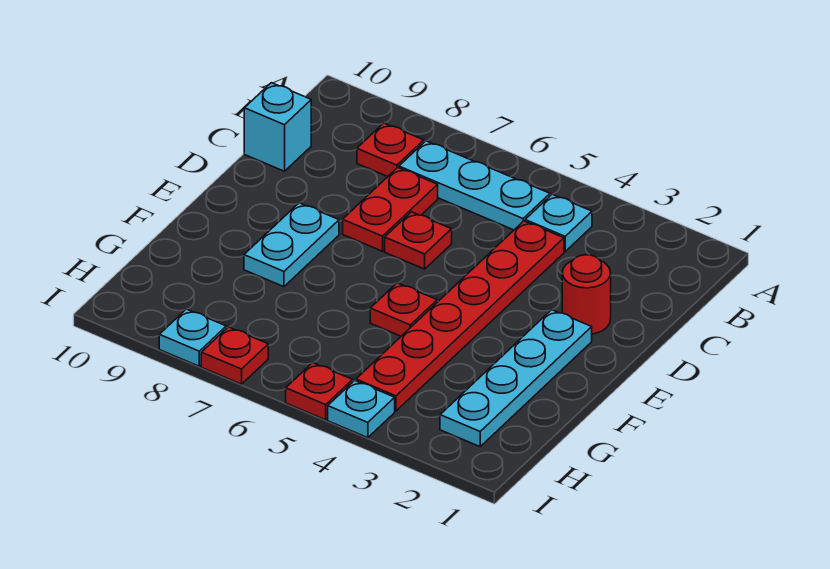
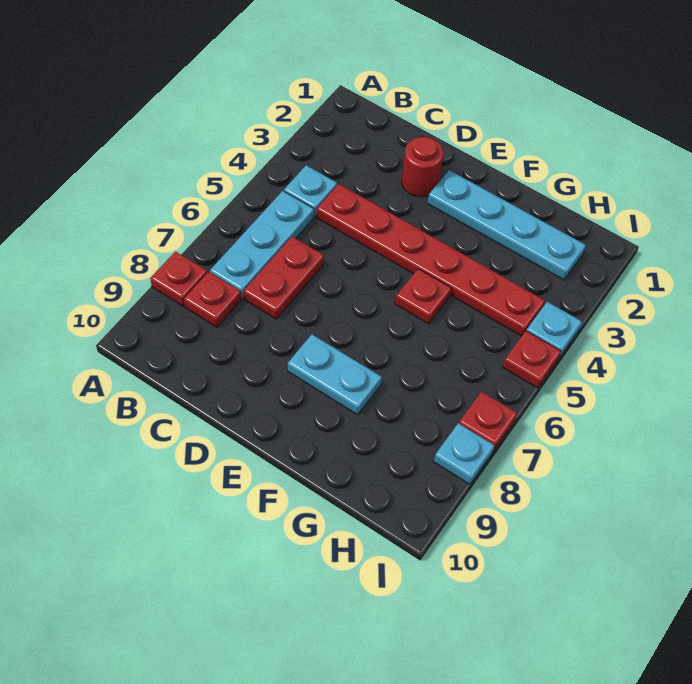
red plate C7:D7 level 1 -> red plate C6:C7 level 1
cyan brick C10 level 1 -> none
red plate D6 level 1 -> red plate A8 level 1

